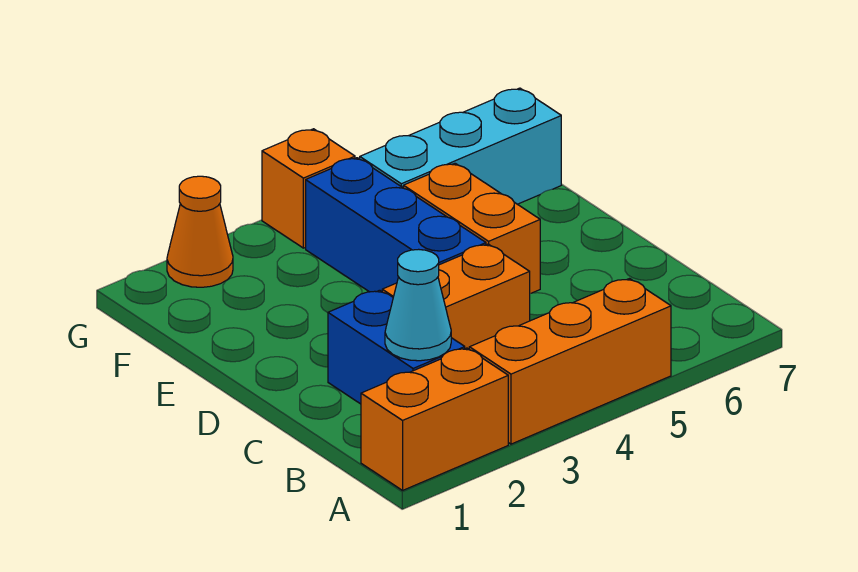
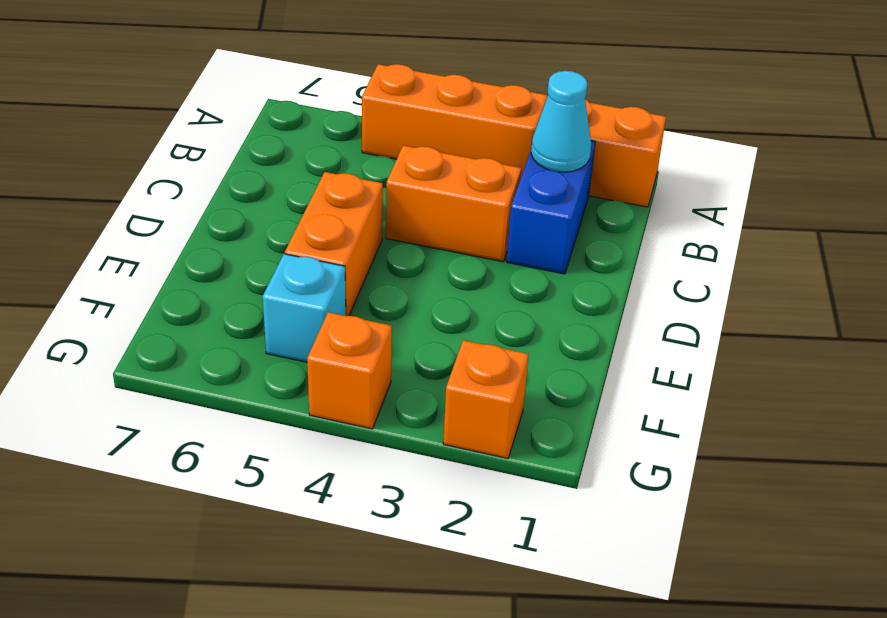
blue brick D4:F4 level 1 -> none
cyan brick F5:F7 level 1 -> cyan brick F5 level 1
orange cone G2 level 1 -> orange brick G2 level 1

